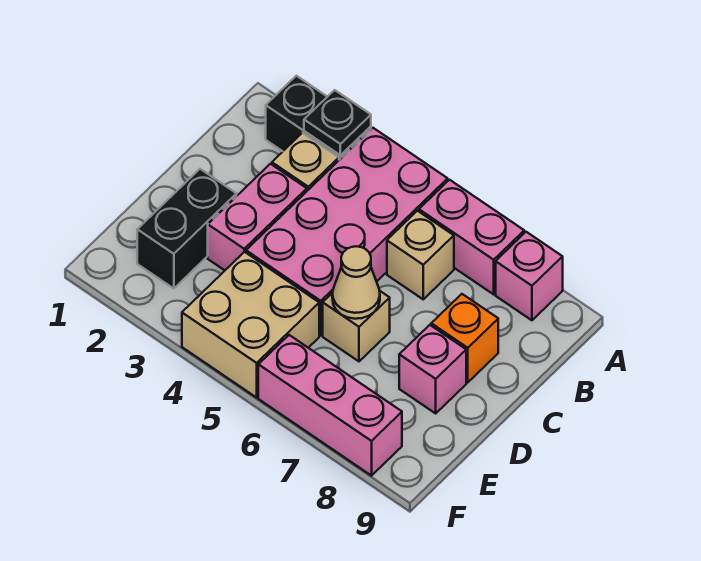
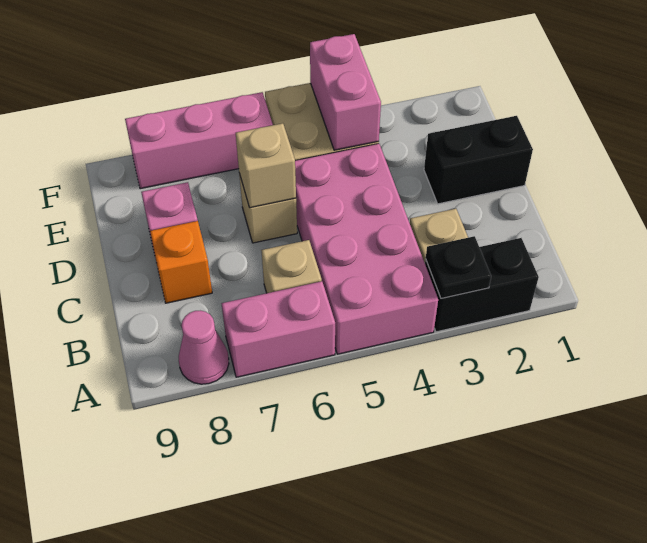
pink brick A8 level 1 -> pink cone A8 level 1
pink brick C3:D3 level 1 -> pink brick E4:F4 level 2
black brick D2:E2 level 1 -> black brick D1:D2 level 1
tan cone D6 level 2 -> tan brick D6 level 2

